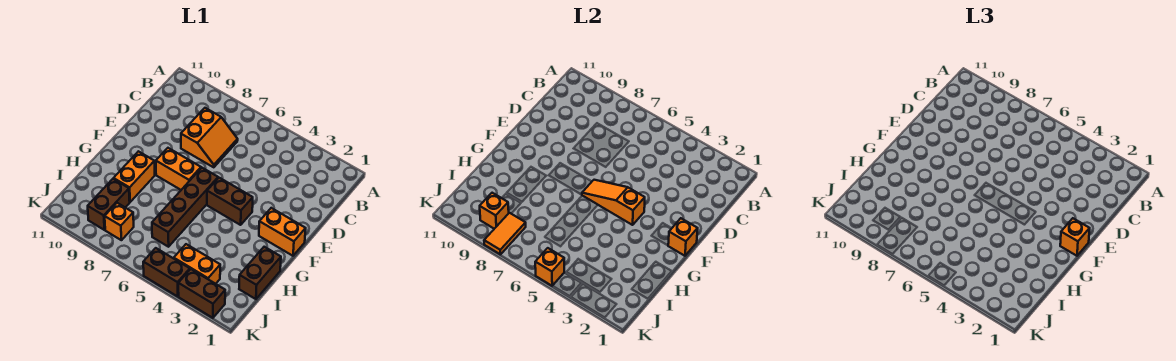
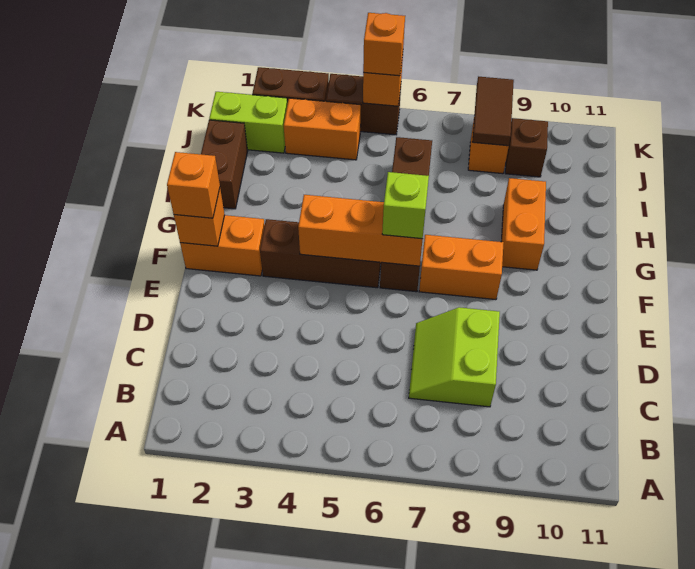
orange slope C7:D8 level 1 top 8 -> lime slope C7:D8 level 1 top 8
brown brick F4:F5 level 1 -> brown brick F3:F5 level 1
orange slope F4:F6 level 2 top 4 -> orange brick F4:F6 level 2
none -> lime brick F6 level 3
brown brick I9:J9 level 1 -> brown brick J9 level 1
none -> lime brick J1:J2 level 1
orange tile J8:K8 level 2 -> brown tile J8:K8 level 2
orange brick J9 level 2 -> orange brick K5 level 3

